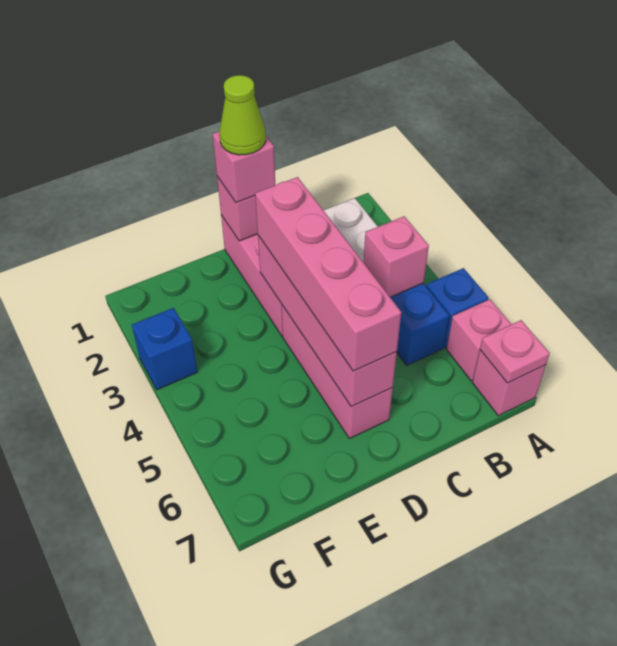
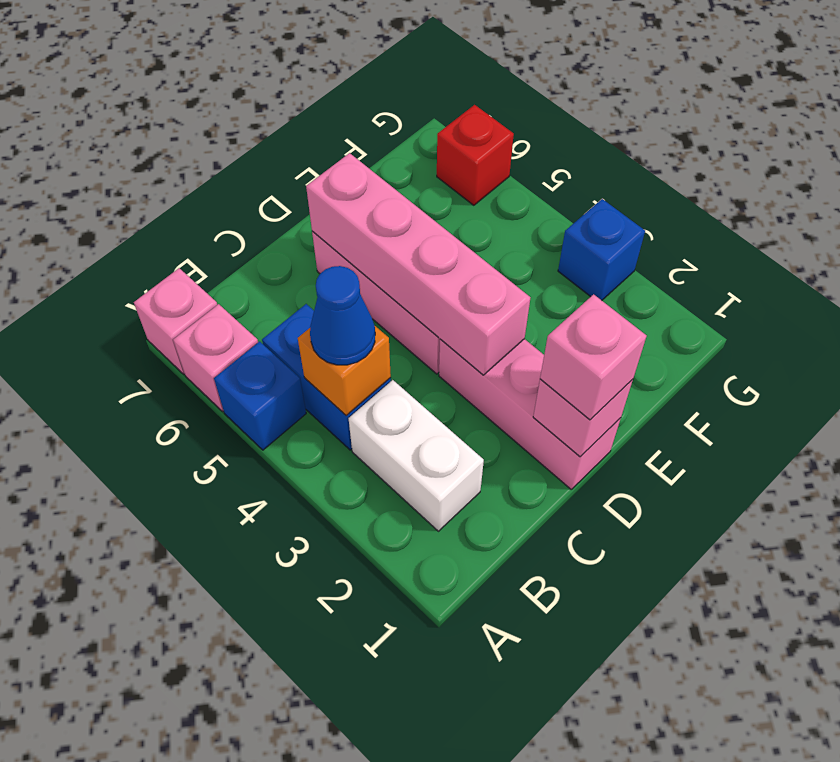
pink plate A7 level 2 -> none
pink brick B4 level 2 -> orange brick B4 level 2
none -> blue cone B4 level 3
lime cone D1 level 4 -> none
pink brick D3:D6 level 3 -> none
none -> red brick G6 level 1

